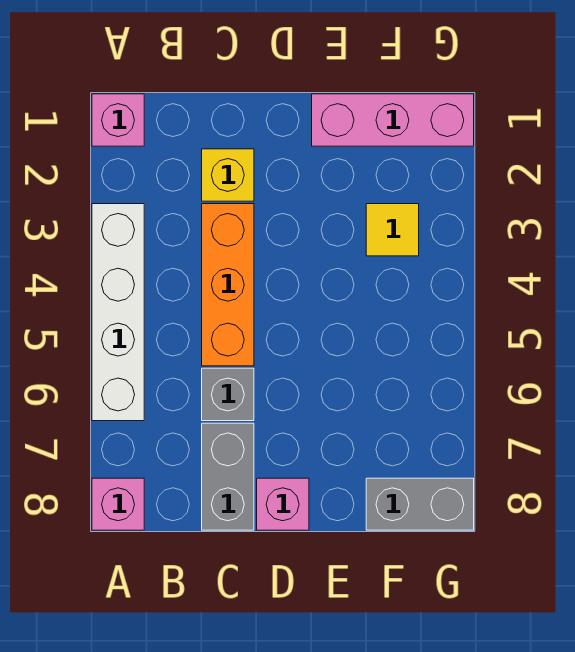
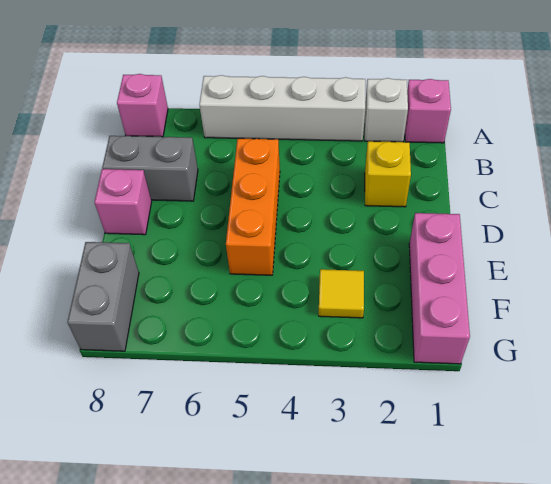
none -> white brick A2 level 1
orange brick C3:C5 level 1 -> orange brick C5:E5 level 1
grey brick C6 level 1 -> none

